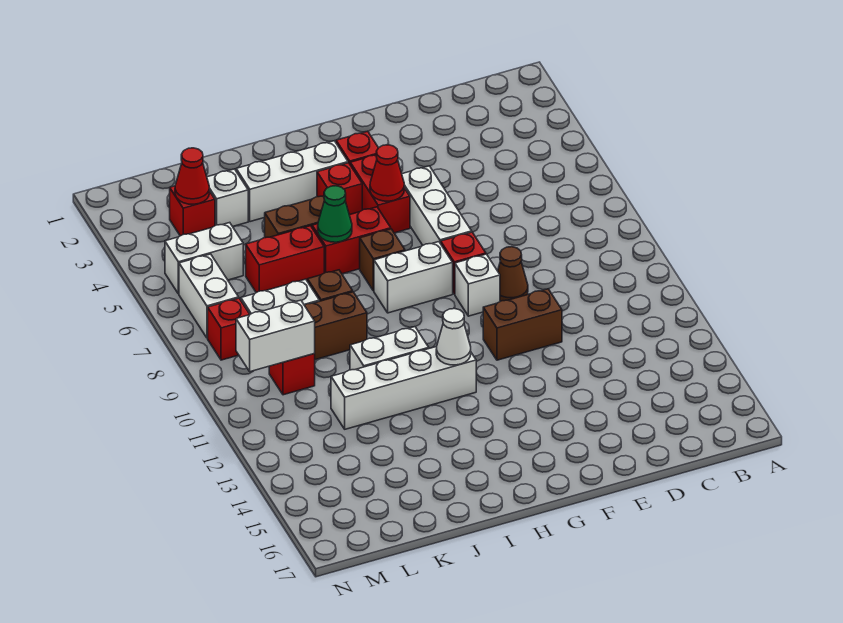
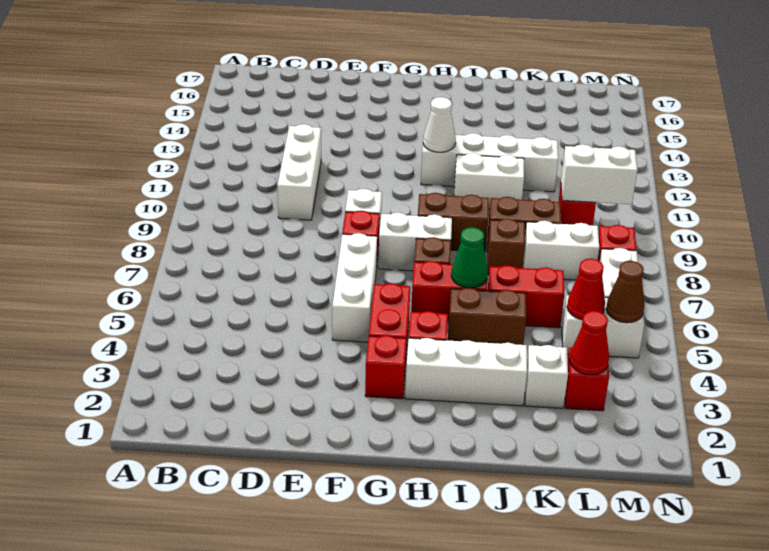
none -> white brick D10:D12 level 1
brown cone E9 level 1 -> brown cone M5 level 2
brown brick E11:F11 level 1 -> brown brick H9:I9 level 1
red cone G5 level 2 -> red cone L5 level 2

